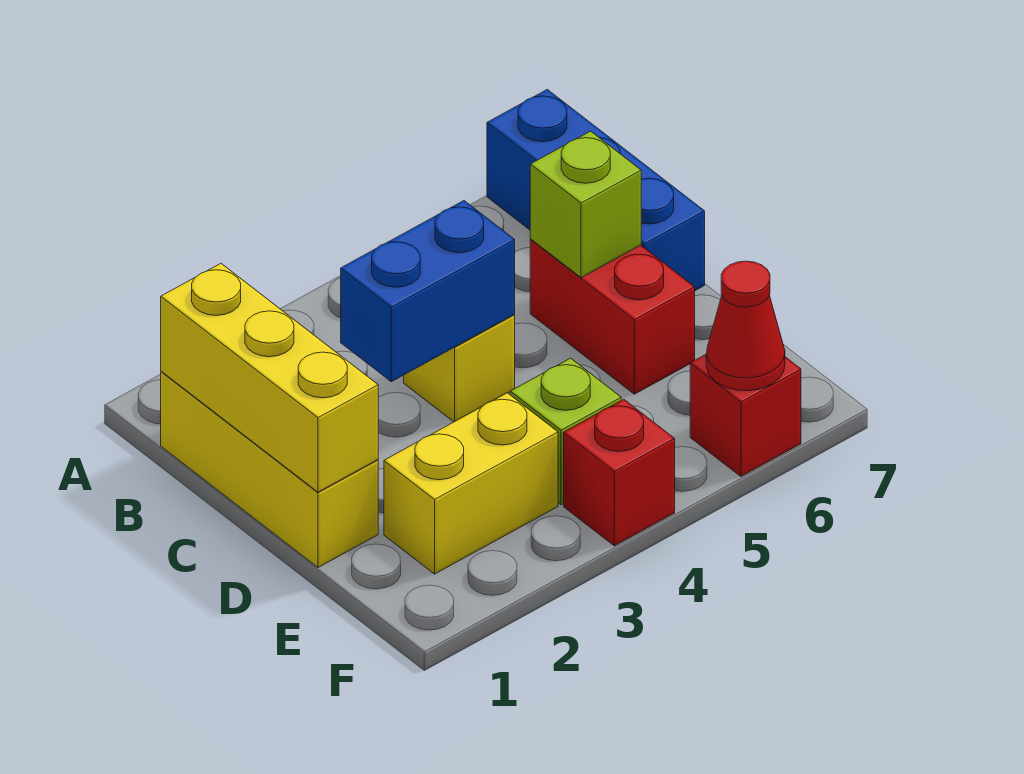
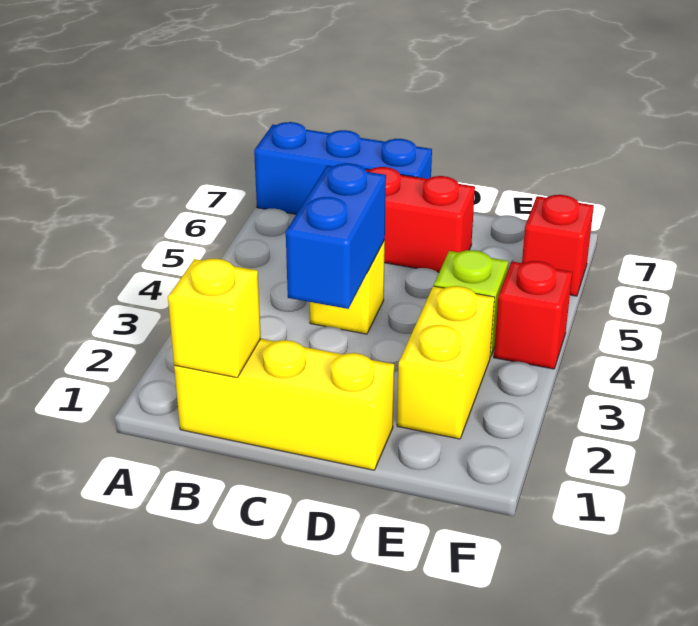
yellow brick B1:D1 level 2 -> yellow brick B1 level 2
lime brick C6 level 2 -> none
red cone F6 level 2 -> none

